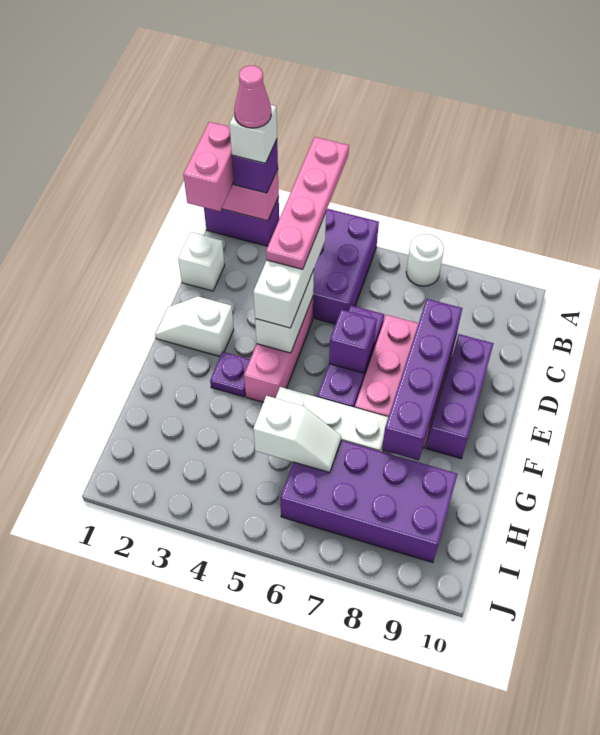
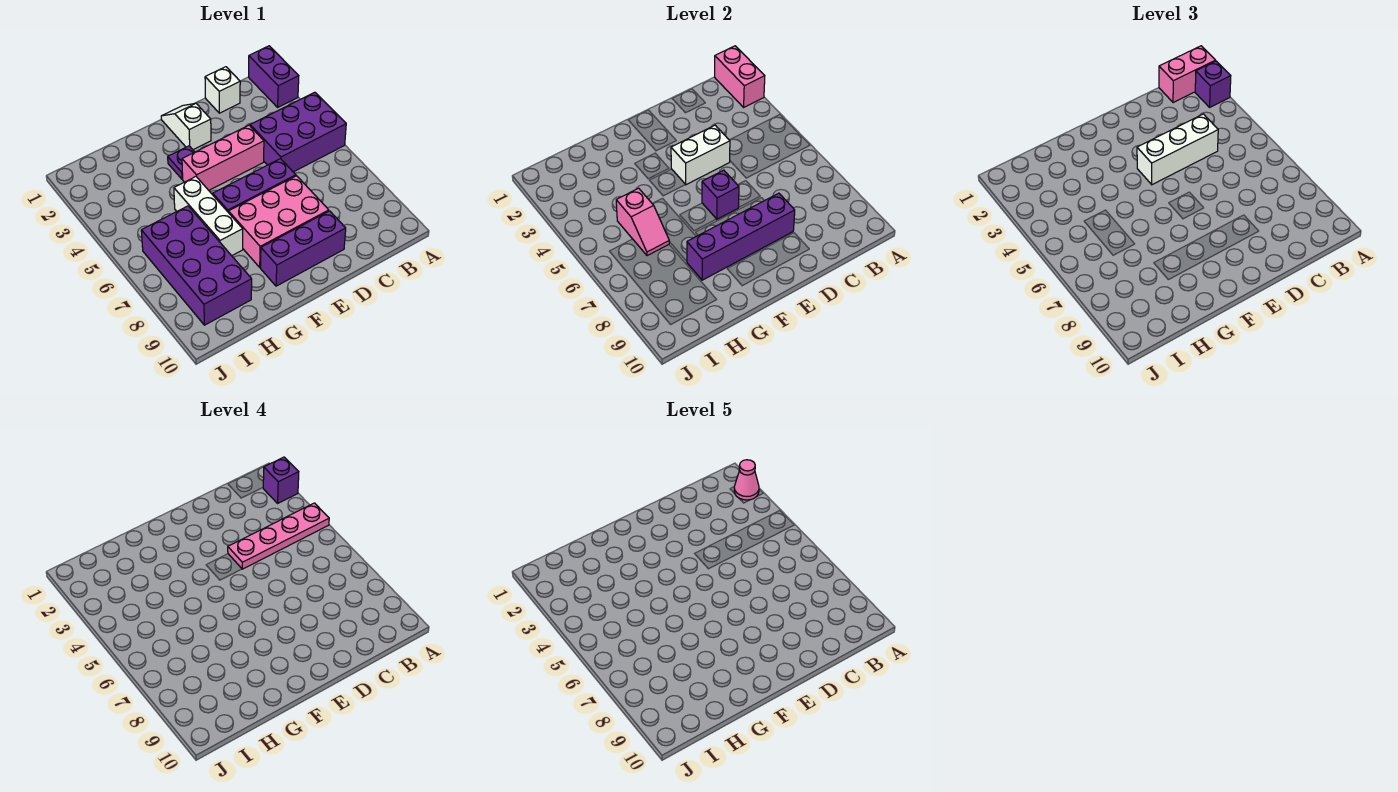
white brick A2 level 4 -> purple brick A2 level 4
white round brick A7 level 1 -> none
white slope H5:H6 level 2 top 5 -> pink slope H5:H6 level 2 top 5

